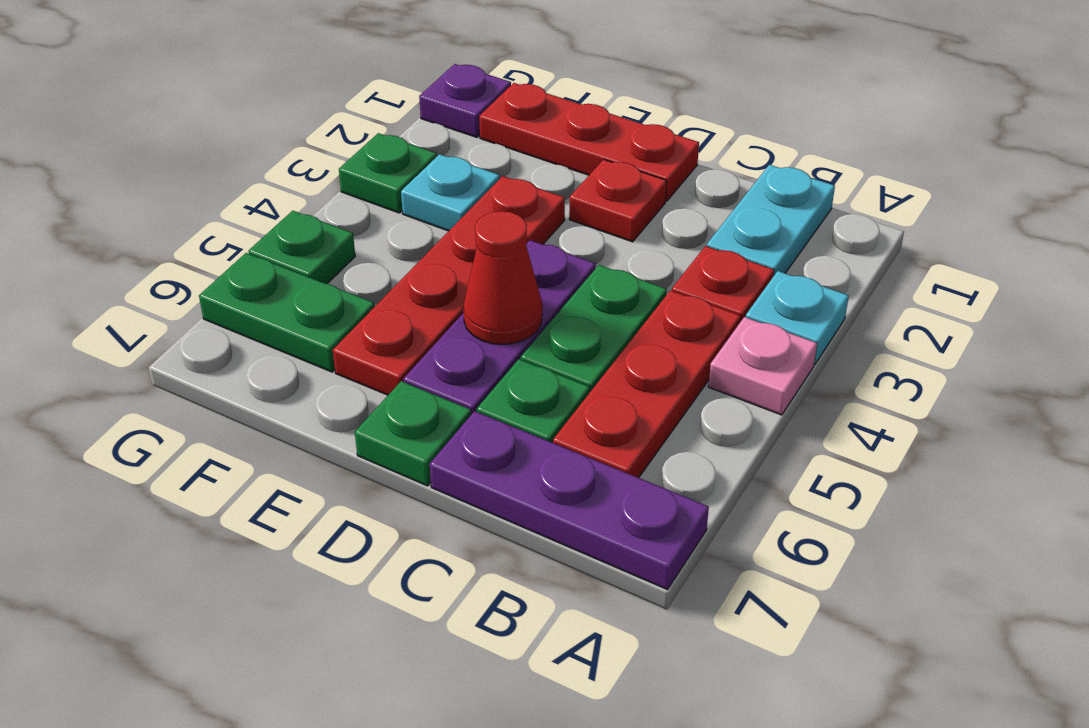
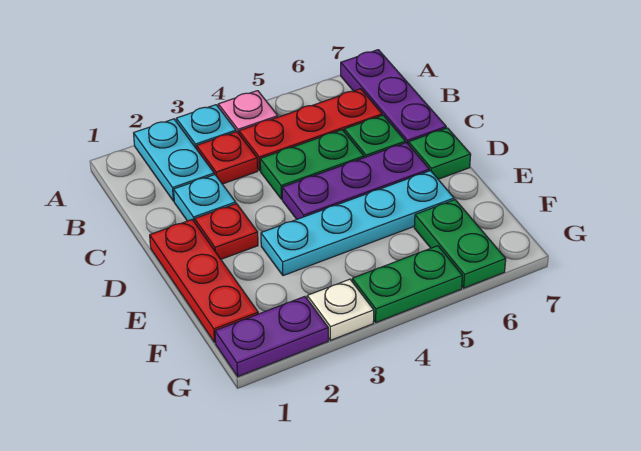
cyan plate B1:B2 level 1 -> cyan plate A2:B2 level 1
red cone D5 level 2 -> none
red plate E3:E6 level 1 -> cyan plate E3:E6 level 1
cyan plate F3 level 1 -> cyan plate C2 level 1
purple plate G1 level 1 -> purple plate G1:G2 level 1
green plate G3 level 1 -> white plate G3 level 1
green plate G5 level 1 -> green plate G4:G5 level 1

